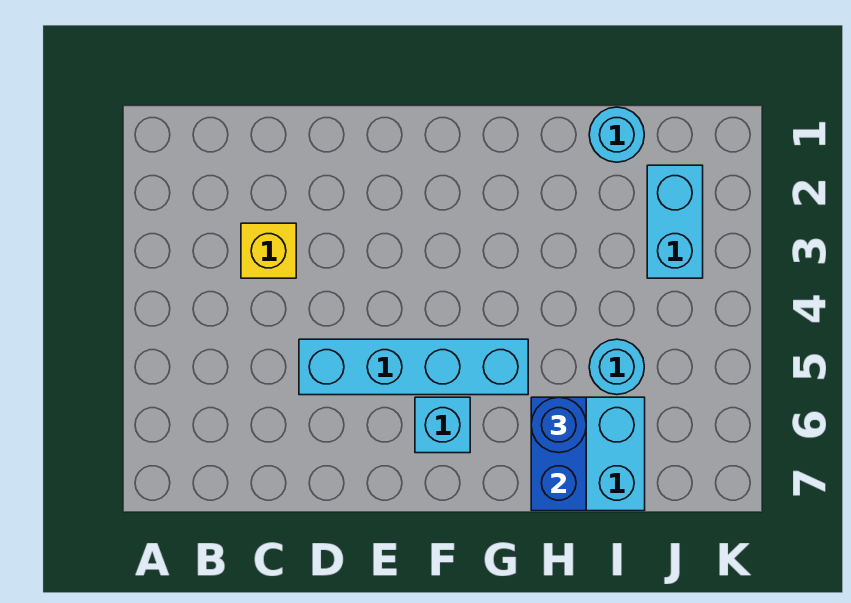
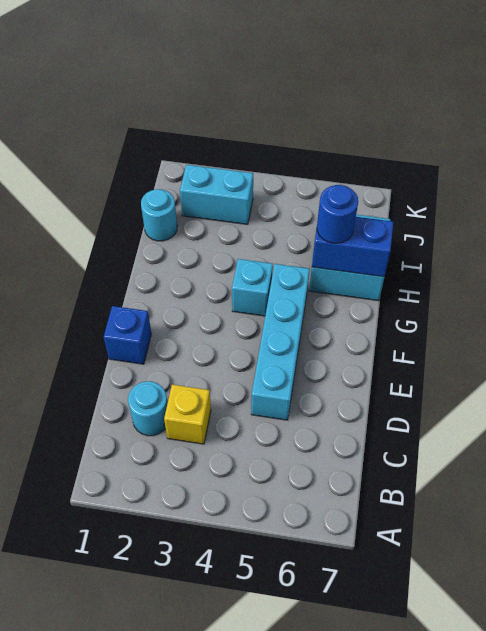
none -> blue brick E1 level 1
cyan brick F6 level 1 -> cyan brick G4 level 1
cyan round brick I5 level 1 -> cyan round brick C2 level 1

